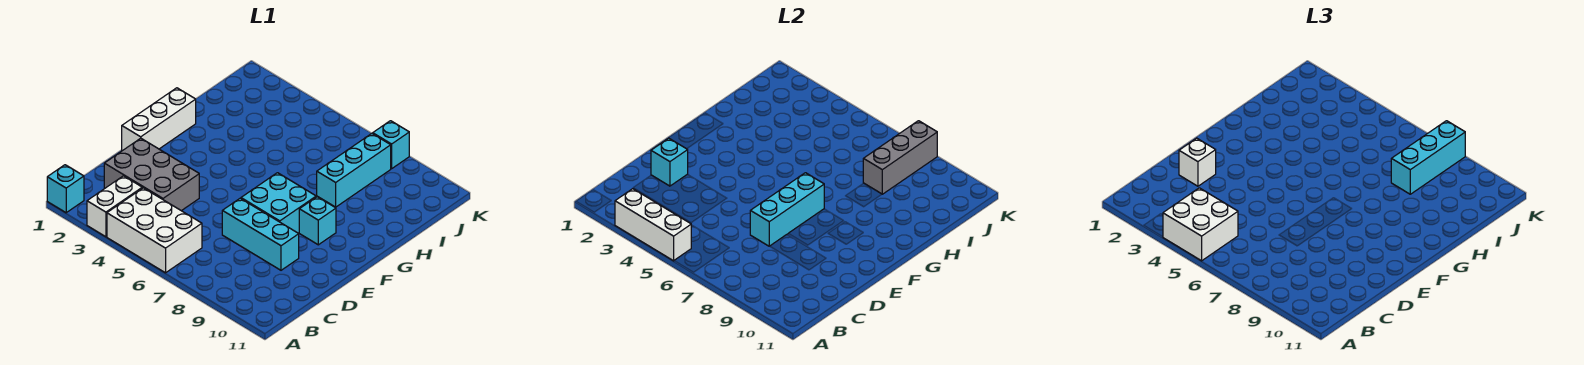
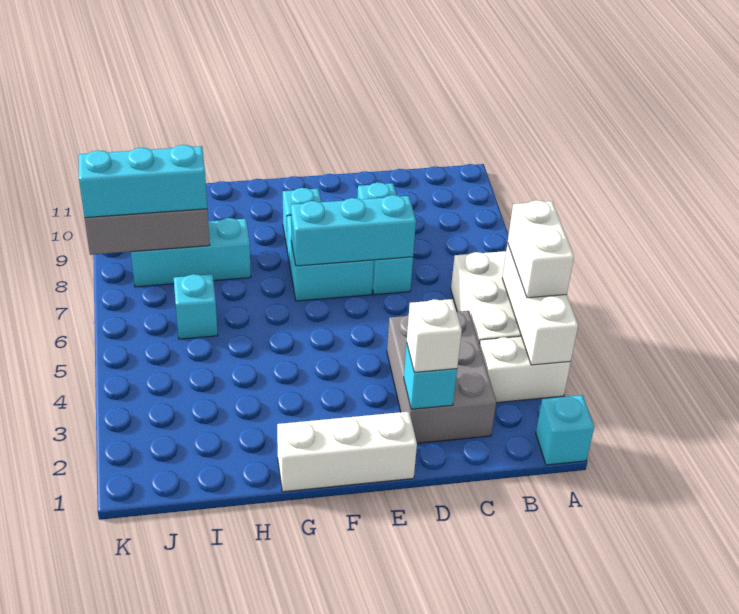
white brick A4:B5 level 3 -> white brick A4:A5 level 3
cyan brick K8 level 1 -> cyan brick I6 level 1

